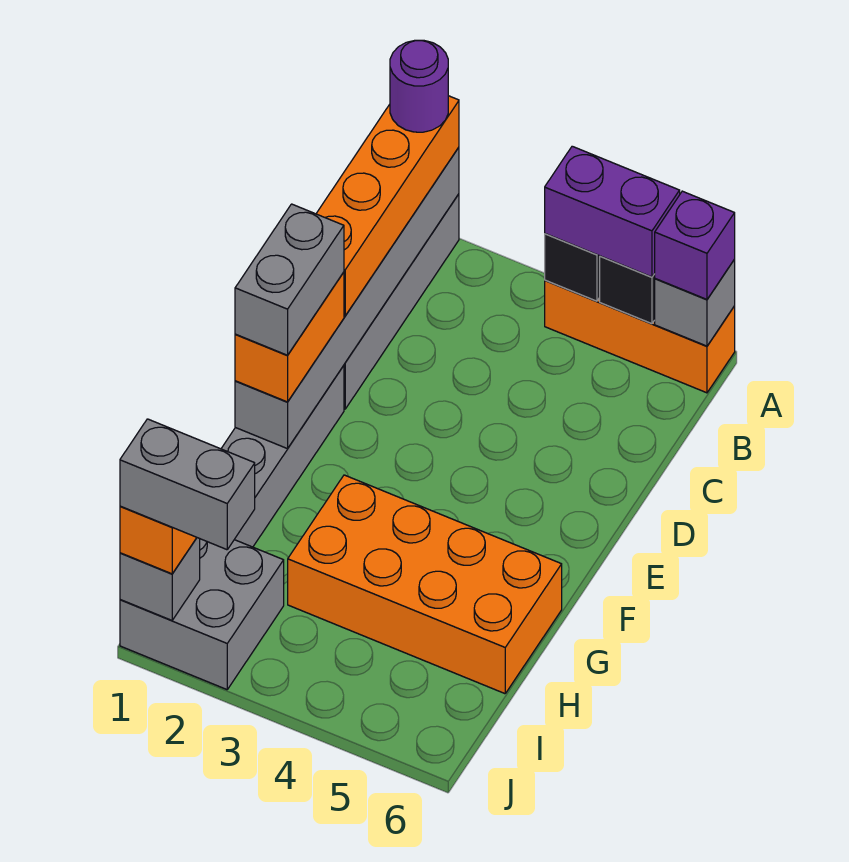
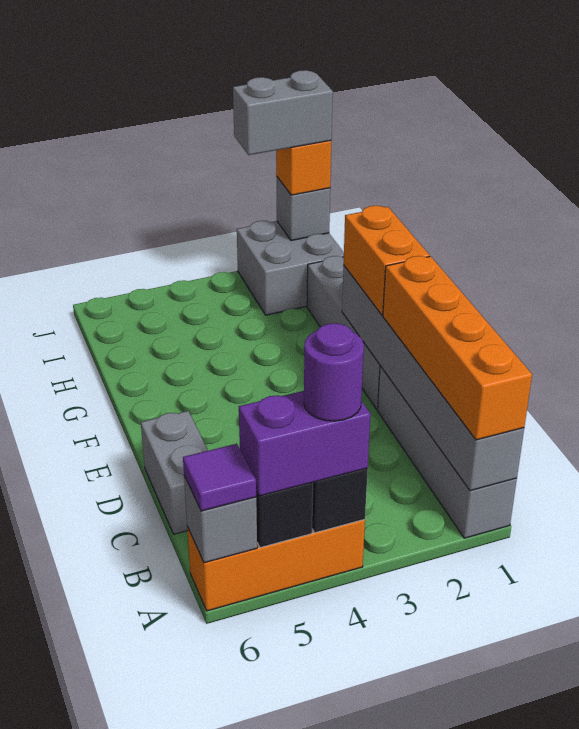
purple round brick A1 level 4 -> purple round brick A4 level 4
purple brick A6 level 3 -> purple tile A6 level 3
grey brick E1:F1 level 4 -> grey brick C6:D6 level 1
orange brick G3:H6 level 1 -> none

